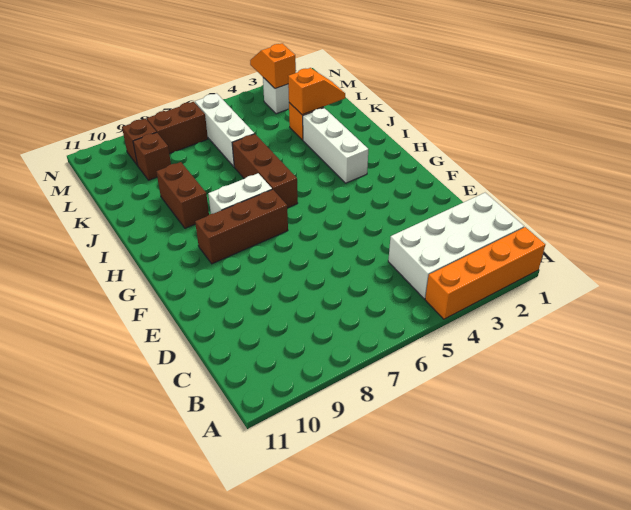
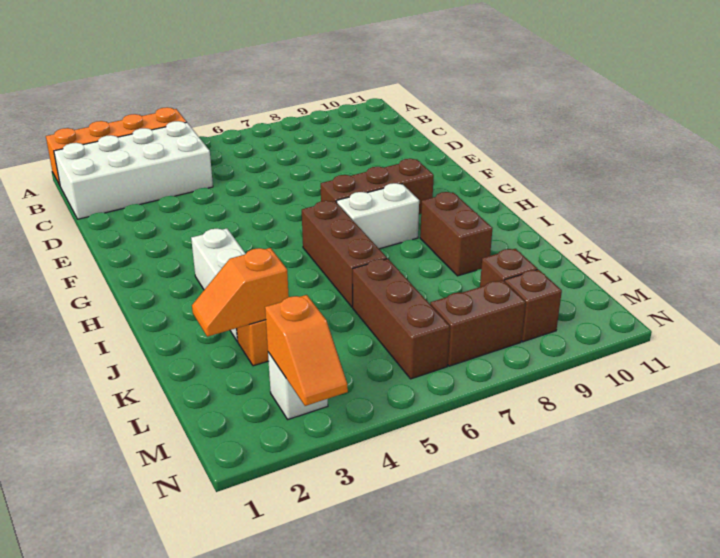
white brick K6:M6 level 1 -> brown brick K6:M6 level 1

